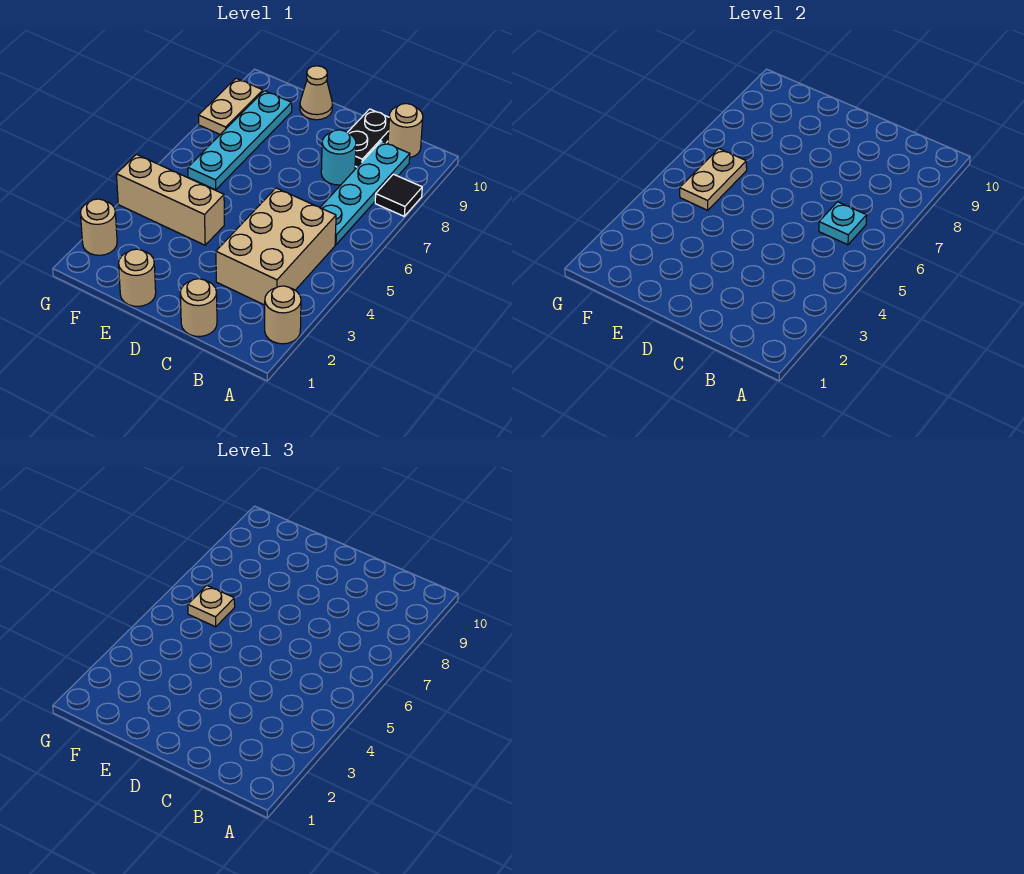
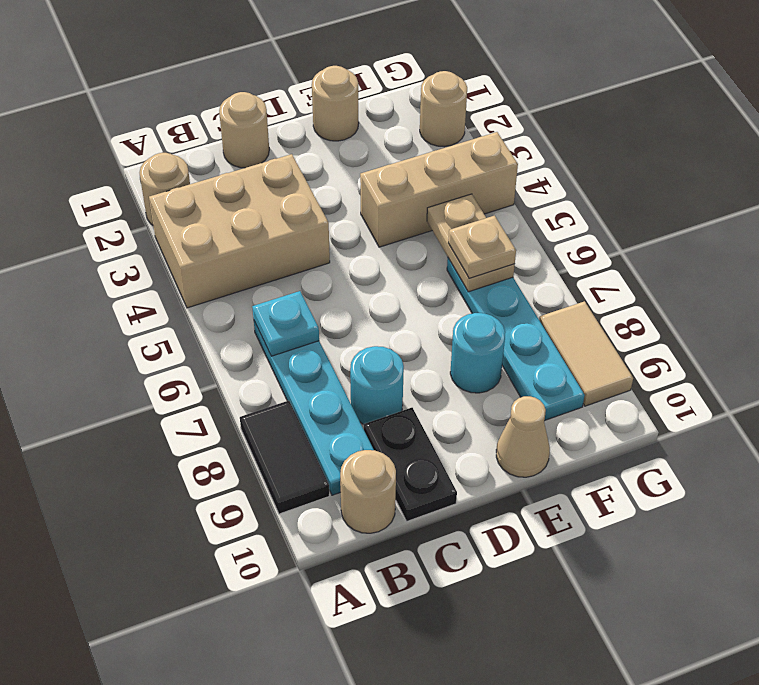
black tile A8 level 1 -> black tile A8:A9 level 1
tan brick B3:C5 level 1 -> tan brick A3:C4 level 1
none -> cyan round brick E8 level 1
tan plate G8:G9 level 1 -> tan tile G8:G9 level 1

